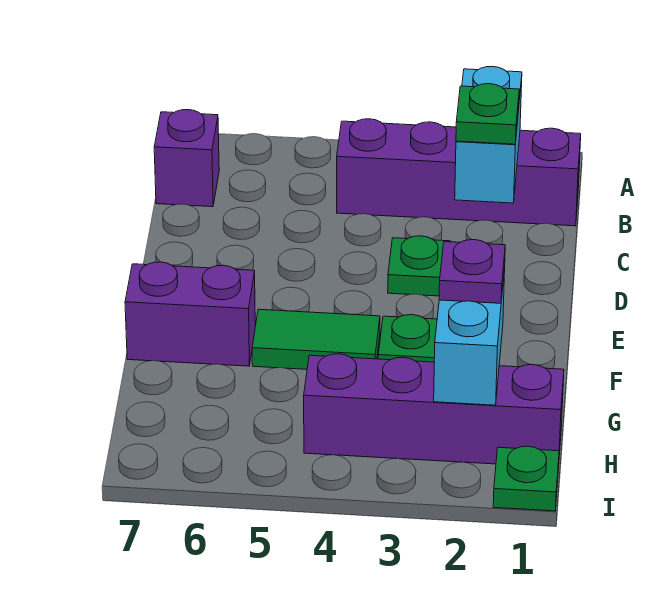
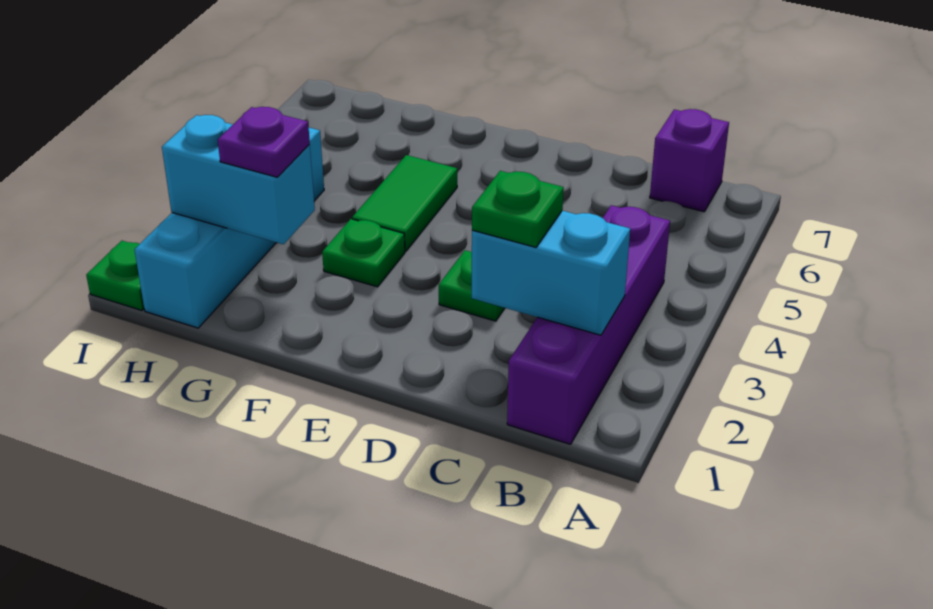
purple brick F6:F7 level 1 -> none
purple brick H1:H4 level 1 -> cyan brick H1:H4 level 1

